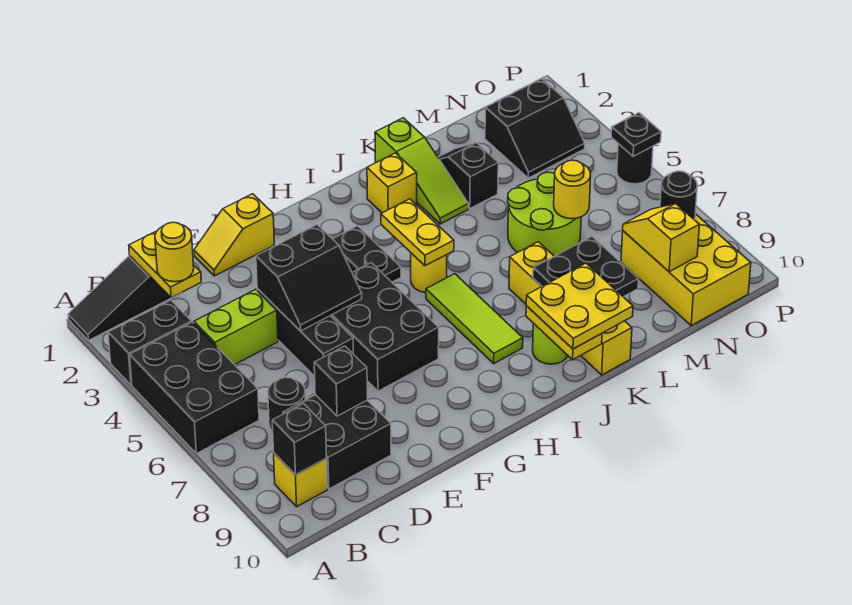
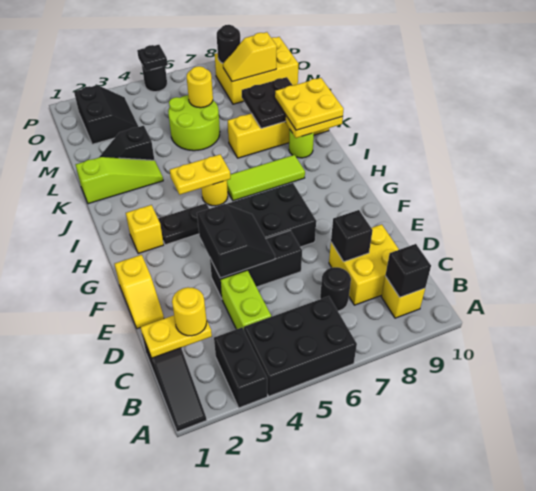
black brick C8:D9 level 1 -> yellow brick C8:D9 level 1
yellow brick J2 level 1 -> yellow brick H2 level 1

